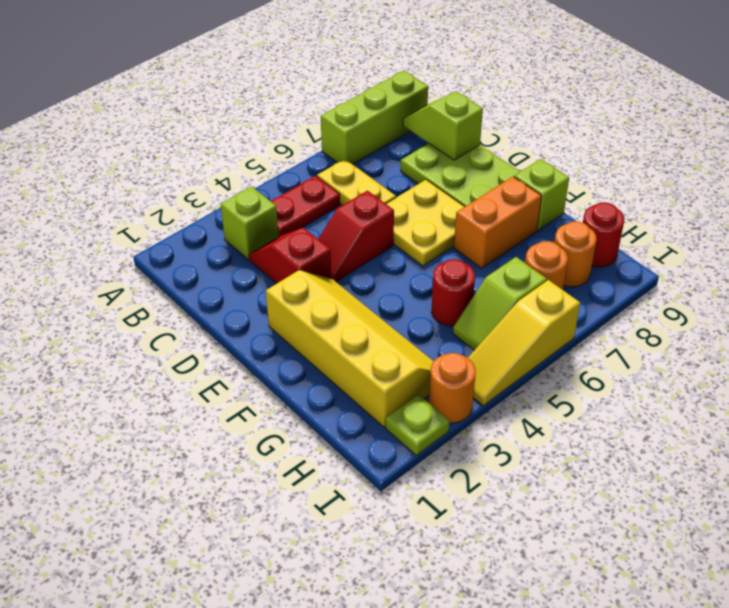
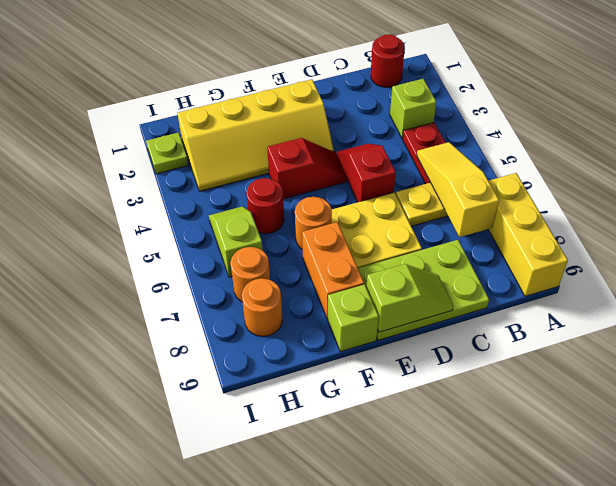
lime brick A7:A9 level 1 -> yellow brick A7:A9 level 1
lime slope B9:C9 level 2 top C -> lime slope D9:E9 level 2 top E
red slope C3:D3 level 1 top D -> red slope E4:F4 level 1 top F
red round brick H9 level 1 -> red round brick B1 level 1
orange round brick I3 level 1 -> orange round brick F6 level 1
yellow slope I4:I6 level 1 top 6 -> yellow slope B5:B7 level 2 top 7

